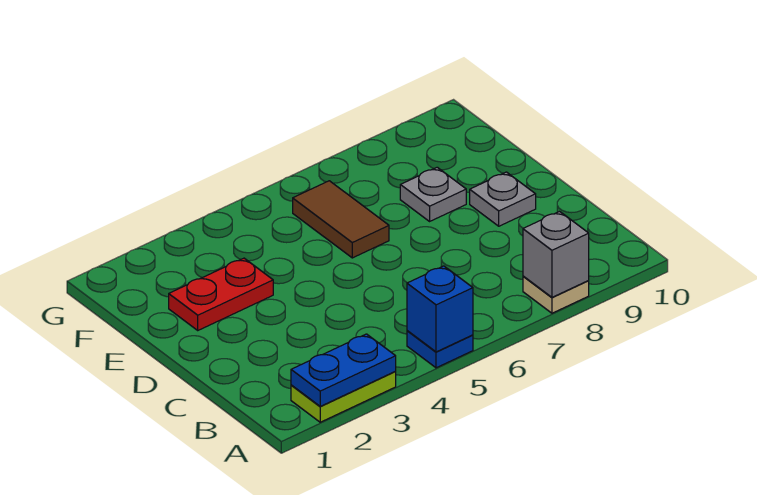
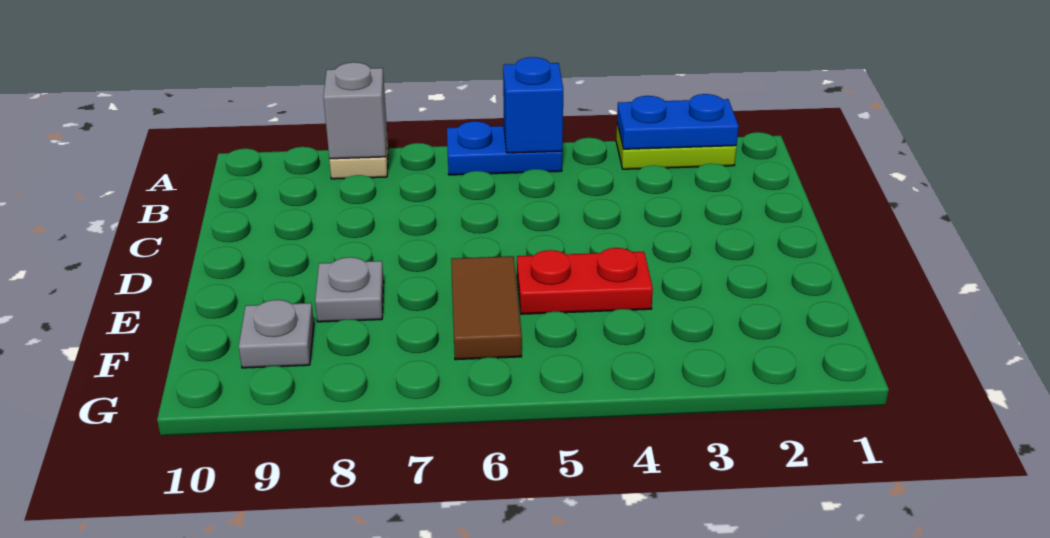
blue plate A5 level 1 -> blue plate A5:A6 level 1
grey plate D9 level 1 -> grey plate F9 level 1
red plate E2:E3 level 1 -> red plate E4:E5 level 1

